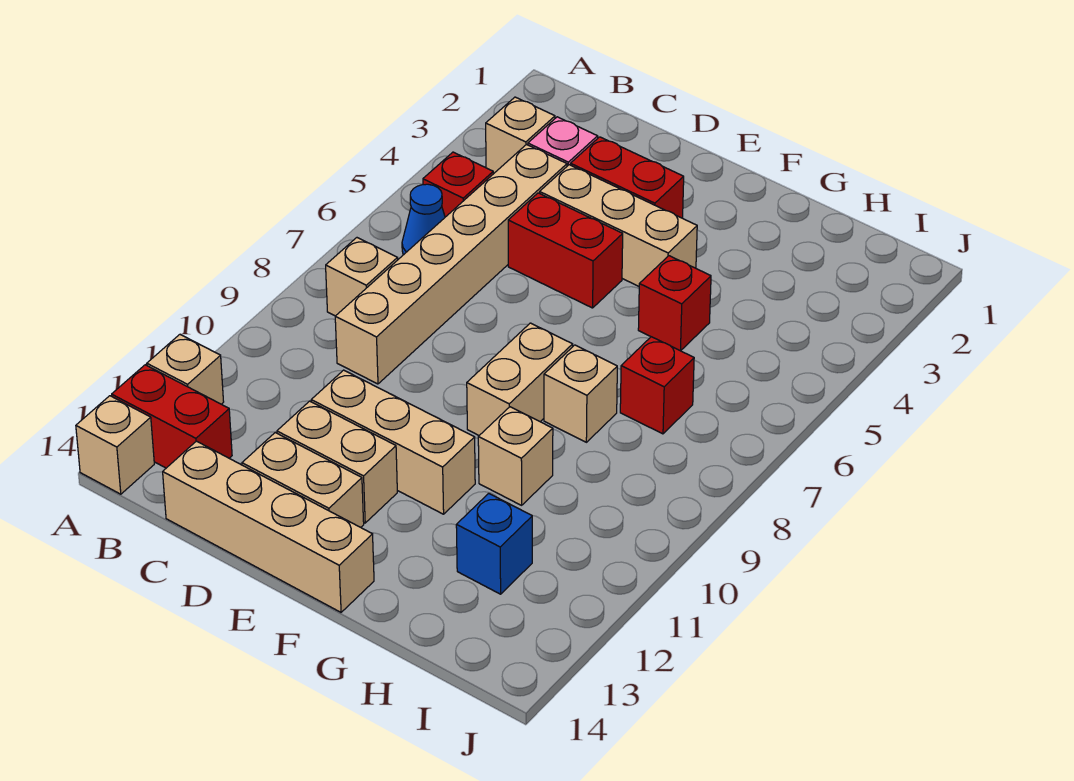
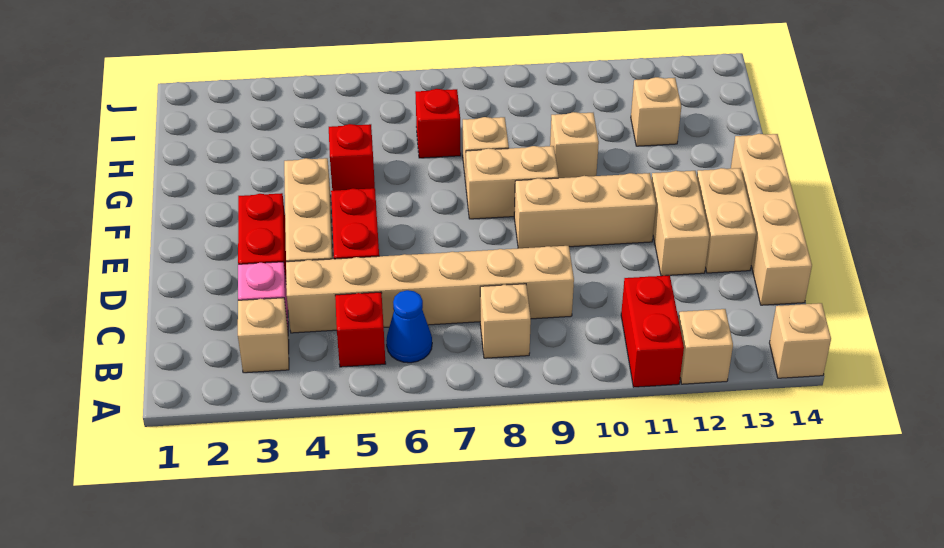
red brick A13:B13 level 1 -> red brick A11:B11 level 1
tan brick D11:F11 level 1 -> tan brick E9:E11 level 1
blue brick H12 level 1 -> tan brick H12 level 1

